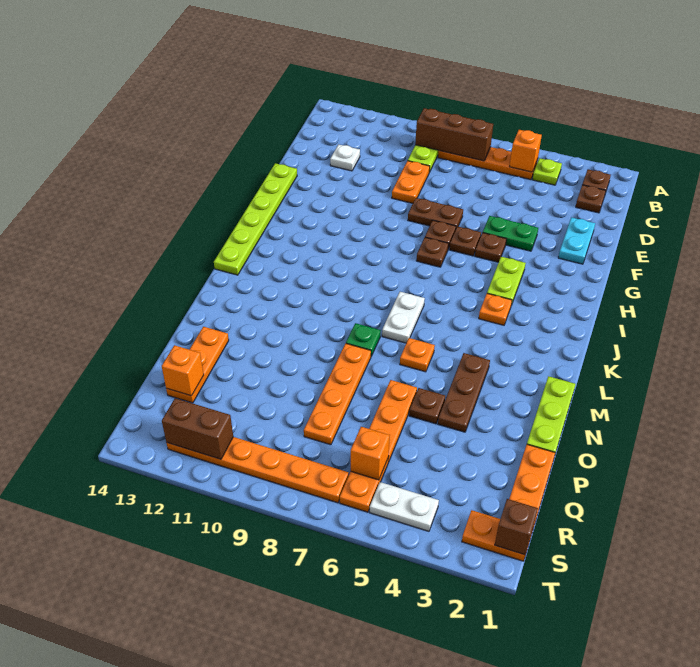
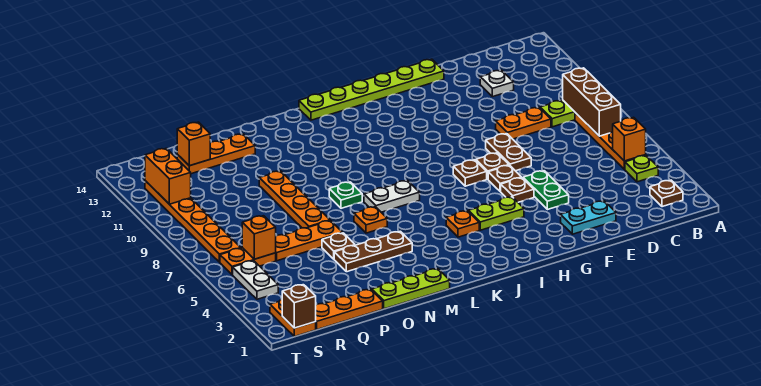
brown plate C2 level 1 -> none
orange plate N8:Q8 level 1 -> orange plate O7:O10 level 1
brown brick S11:S12 level 2 -> orange brick S11:S12 level 2

